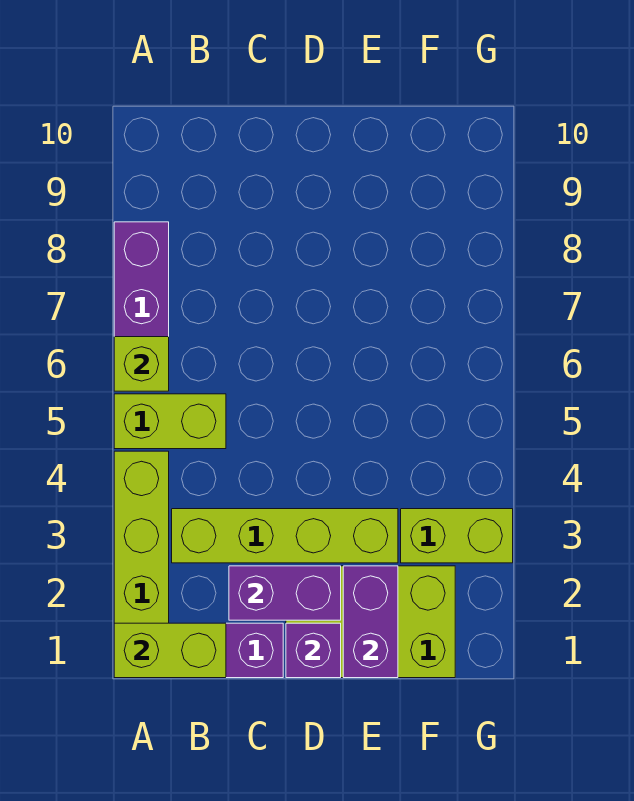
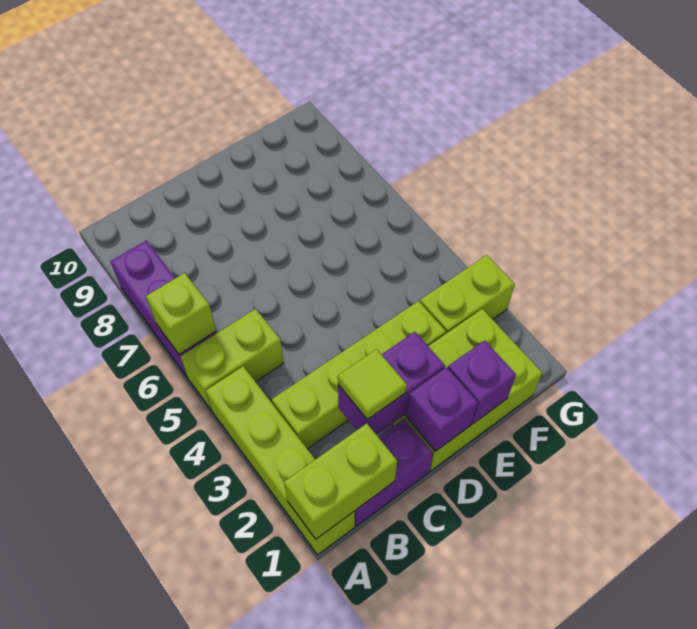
none -> lime tile C2 level 3
purple brick E1:E2 level 2 -> purple brick E1 level 2

